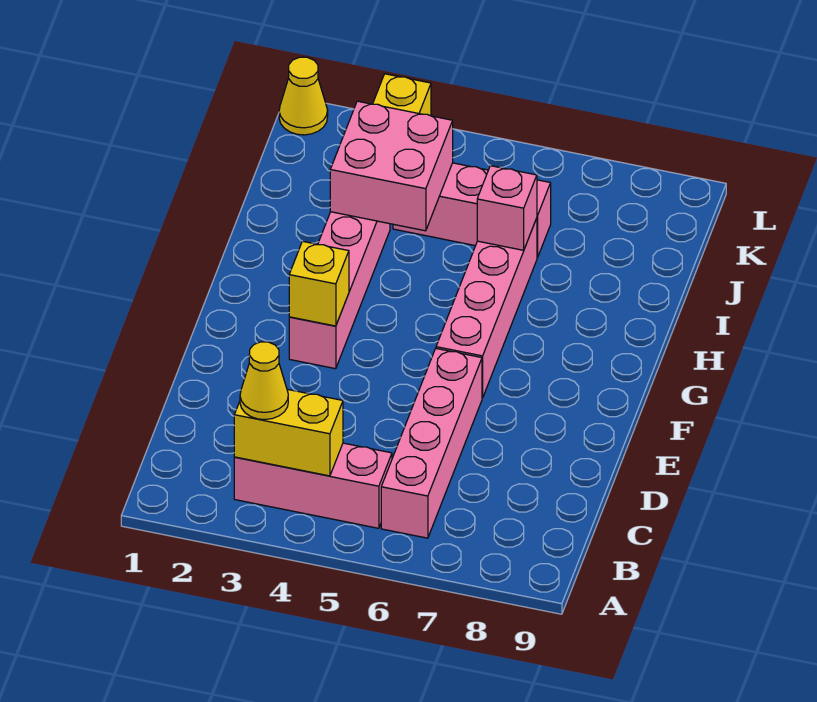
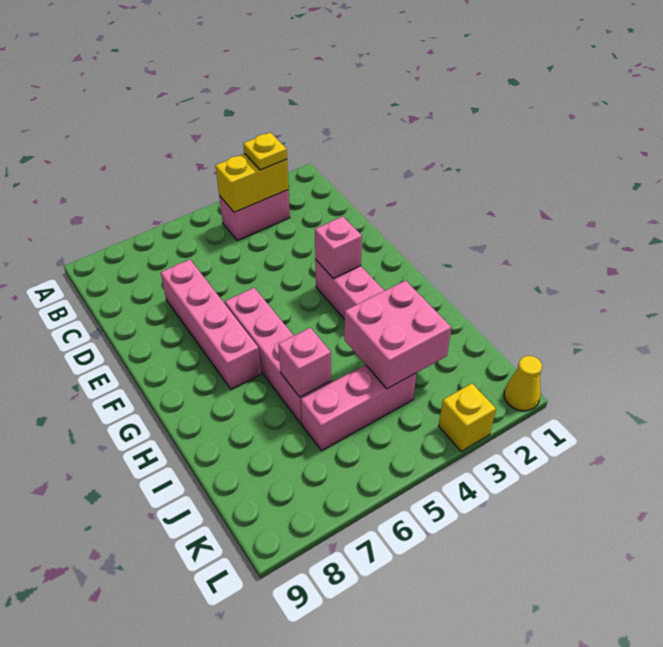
pink brick B3:B5 level 1 -> pink brick B3:B4 level 1
yellow cone B3 level 3 -> yellow plate B3 level 3
pink brick B6:E6 level 1 -> pink brick D7:G7 level 1
yellow brick F3 level 2 -> pink brick F3 level 2

